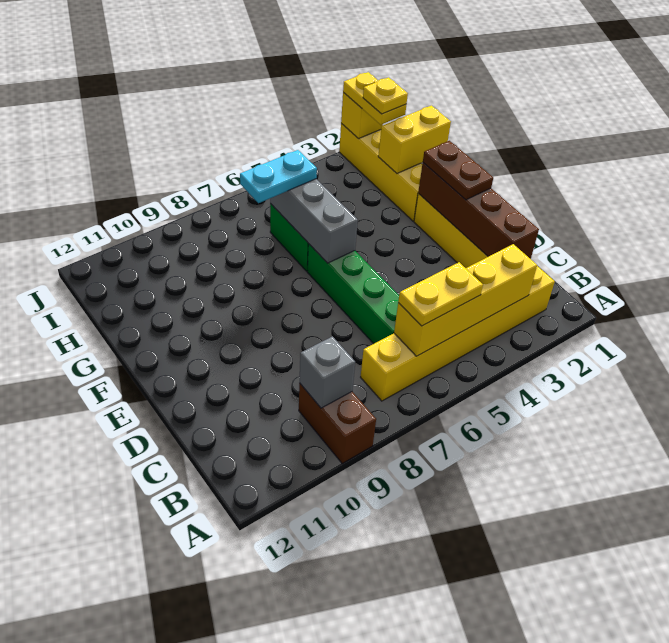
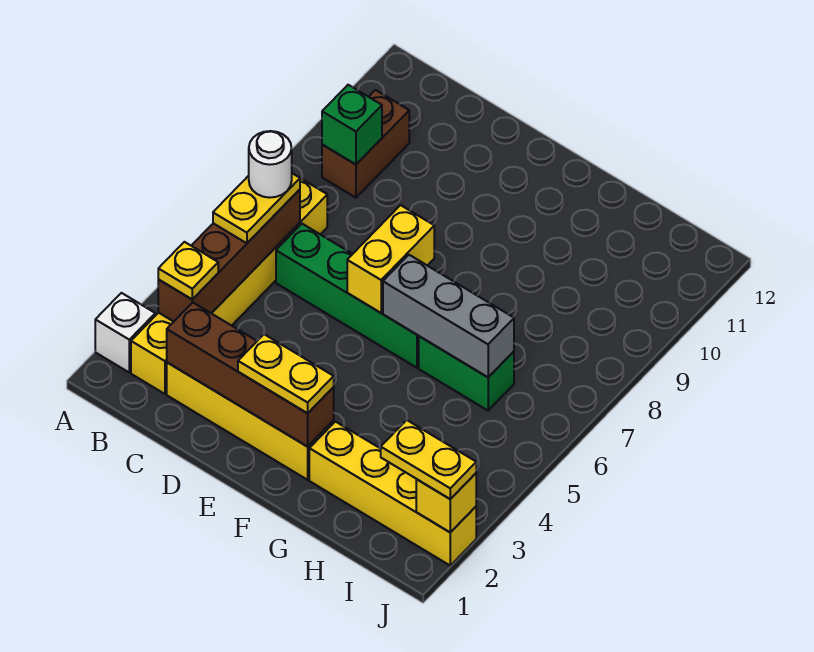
none -> white brick A2 level 1
brown brick A9:B9 level 1 -> brown brick B9:B10 level 1
yellow brick B3:B6 level 2 -> brown brick B3:B6 level 2
none -> white round brick B6 level 4
grey brick B9 level 2 -> green brick B9 level 2
brown plate E2:F2 level 3 -> yellow plate E2:F2 level 3
yellow brick H1:H2 level 2 -> yellow brick E6:E7 level 2
cyan plate H6:H7 level 3 -> none
yellow plate I2 level 4 -> yellow plate B3 level 3

